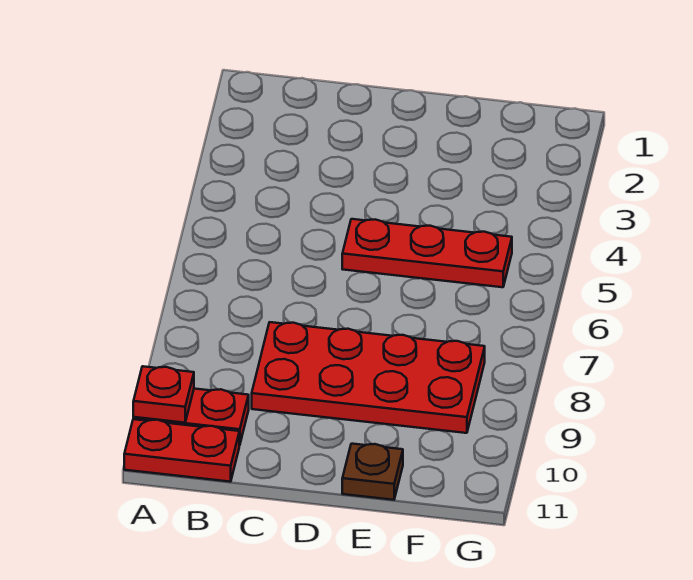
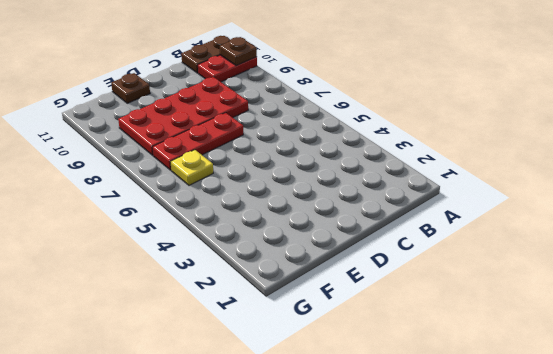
red plate A10 level 2 -> brown plate A10 level 2
red plate A11:B11 level 1 -> brown plate A11:B11 level 1
red plate D5:F5 level 1 -> red plate D7:F7 level 1
none -> yellow plate F6 level 1

